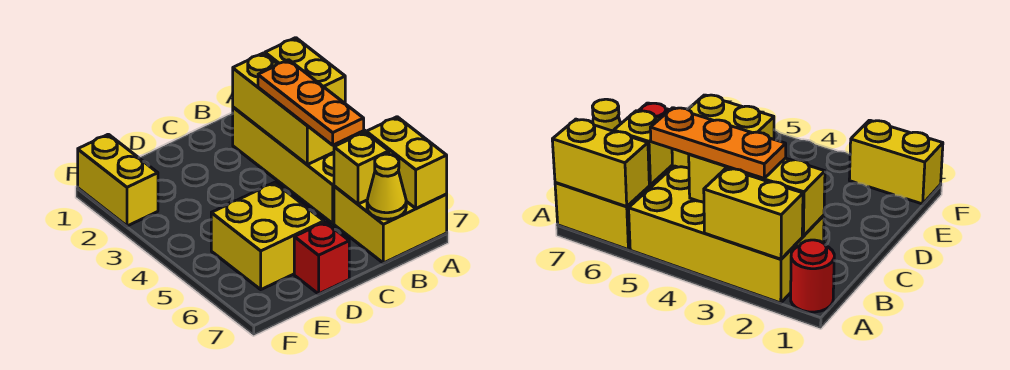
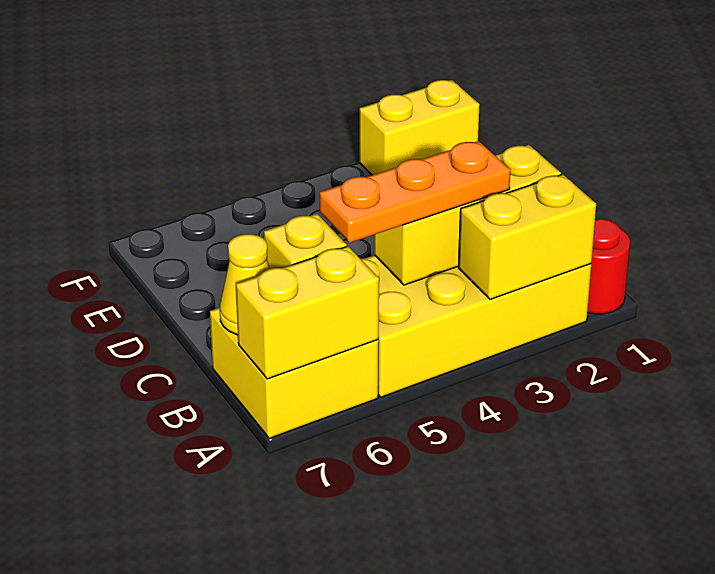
yellow brick D5:E6 level 1 -> none
red brick D7 level 1 -> none

